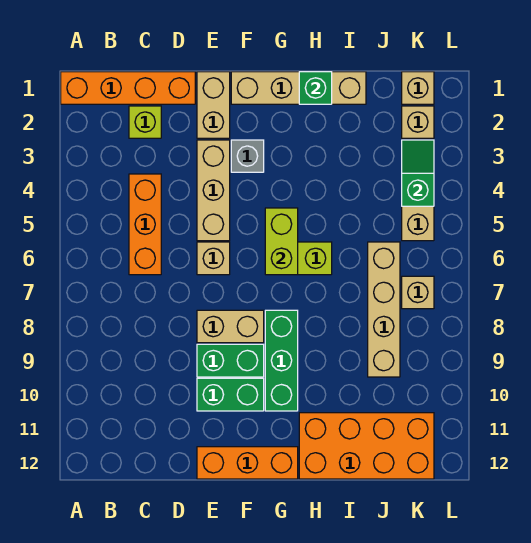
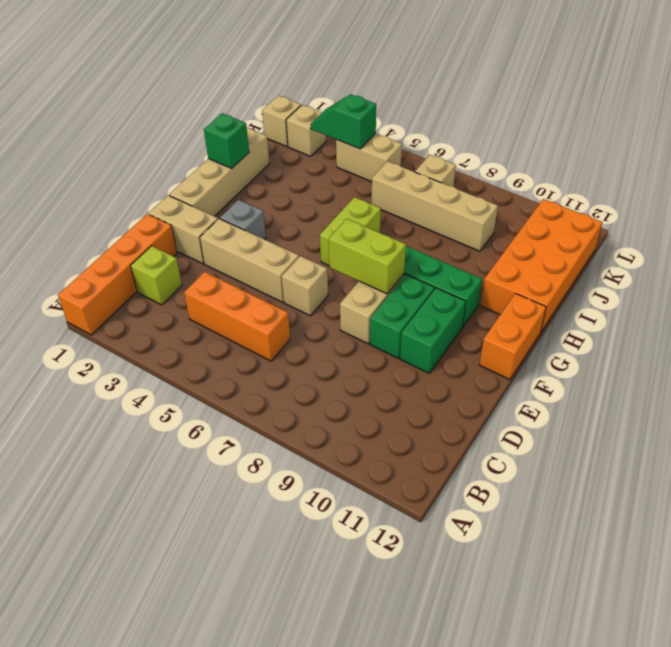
orange brick E12:G12 level 1 -> orange brick F12:G12 level 1
lime brick G5:G6 level 2 -> lime brick F7:F8 level 2

